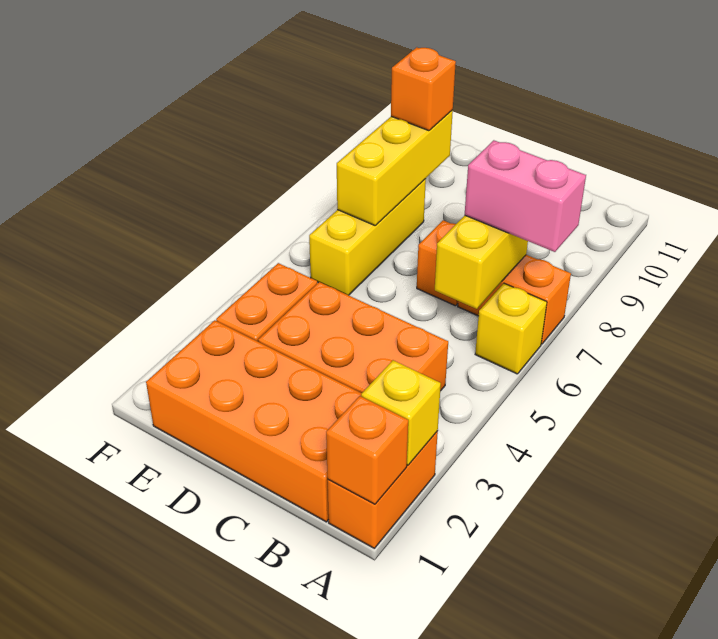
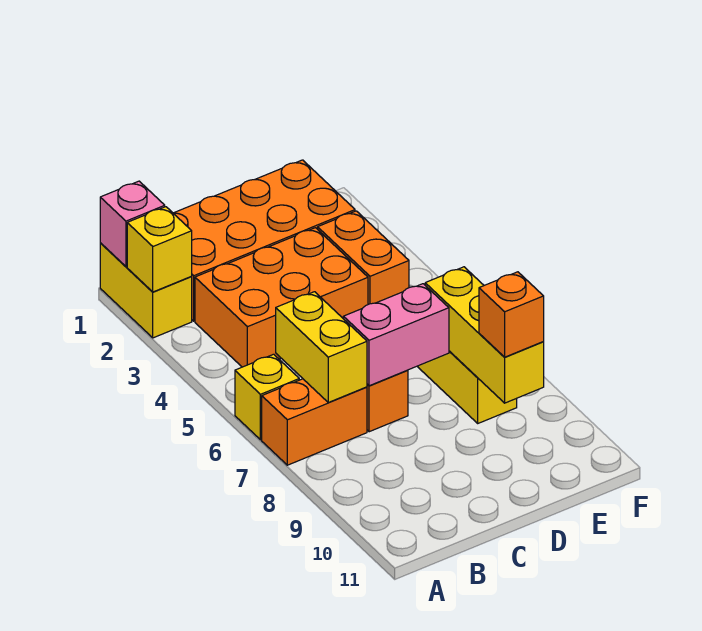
orange brick A1:A2 level 1 -> yellow brick A1:A2 level 1
orange brick A1 level 2 -> pink brick A1 level 2
pink brick A7:B7 level 3 -> pink brick C7:D7 level 2

